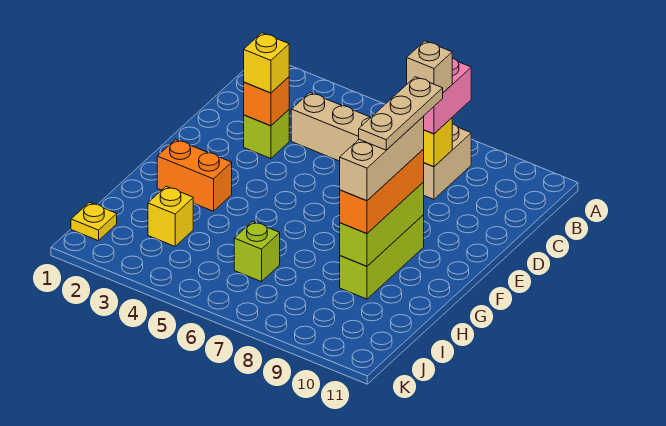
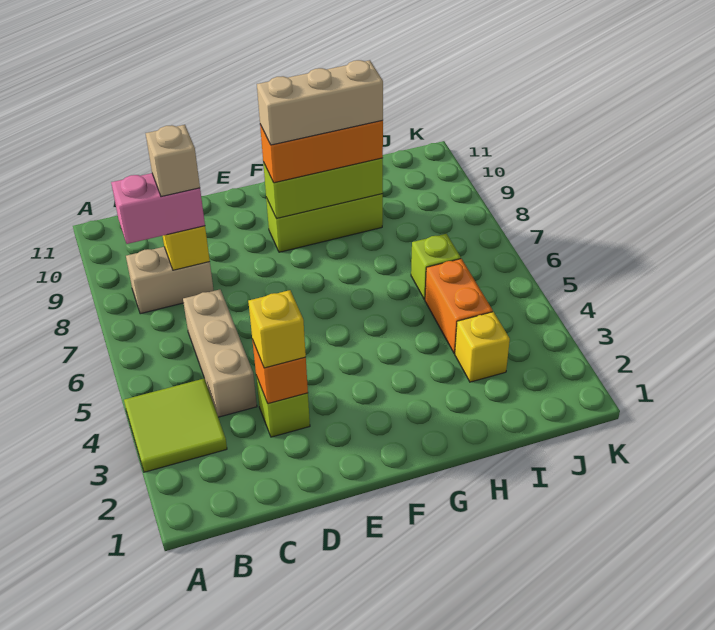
none -> lime tile A3:B4 level 1
tan plate E9:G9 level 5 -> none
orange brick G2:G3 level 1 -> orange brick I4:I5 level 1
yellow plate J1 level 1 -> none

